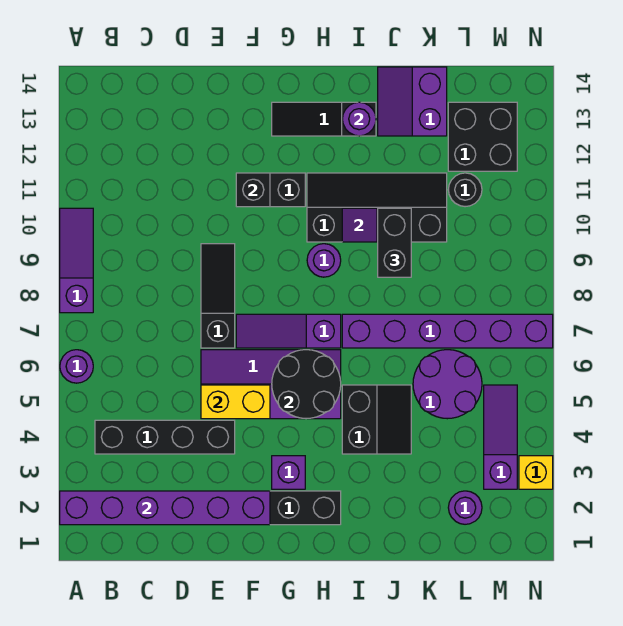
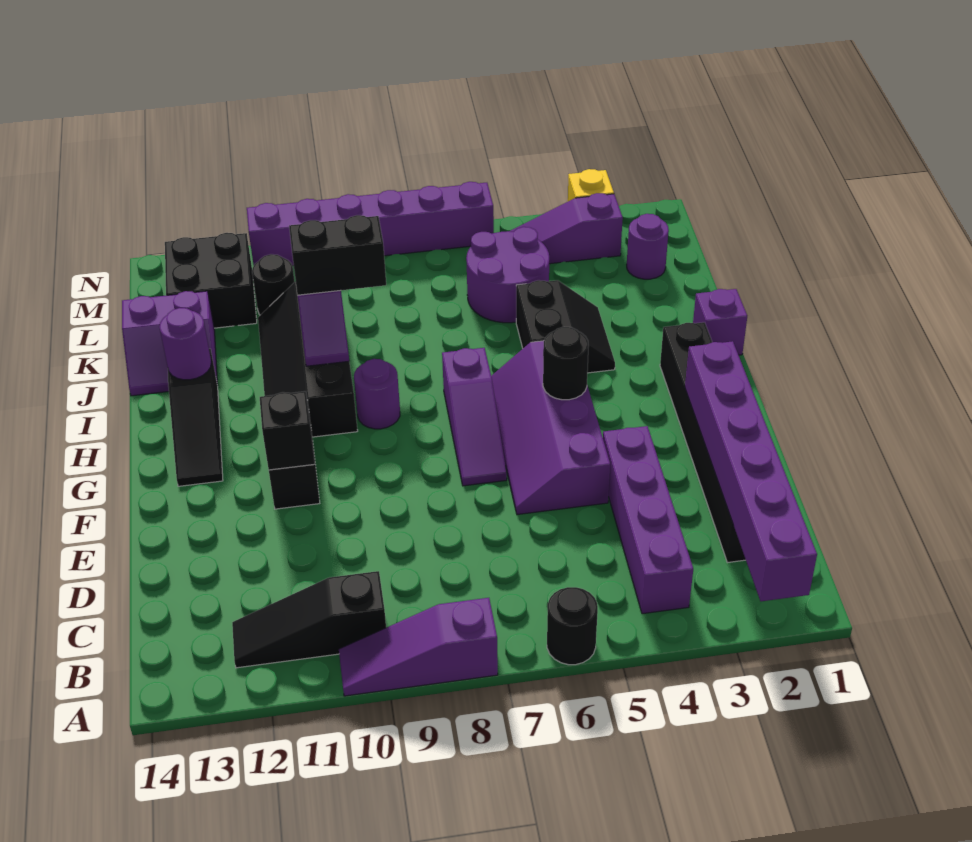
purple round brick A6 level 1 -> black round brick A6 level 1
black brick B4:E4 level 1 -> purple brick B4:E4 level 1
yellow brick E5:F5 level 2 -> none
black slope E7:E9 level 1 top 7 -> black slope B10:B12 level 1 top 10
purple brick G3 level 1 -> purple brick I1 level 1
black round brick G5:H6 level 2 -> black round brick G5 level 2
black slope I4:J5 level 1 top I -> black slope I4:J5 level 1 top 5
purple brick I7:N7 level 1 -> purple brick N6:N11 level 1

